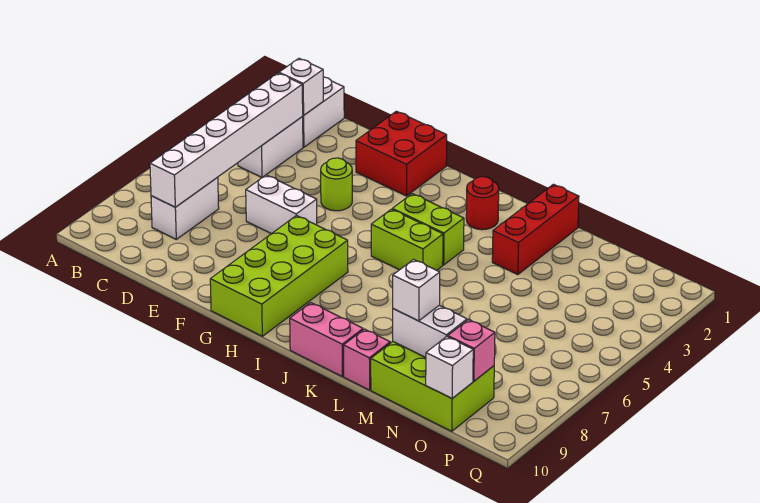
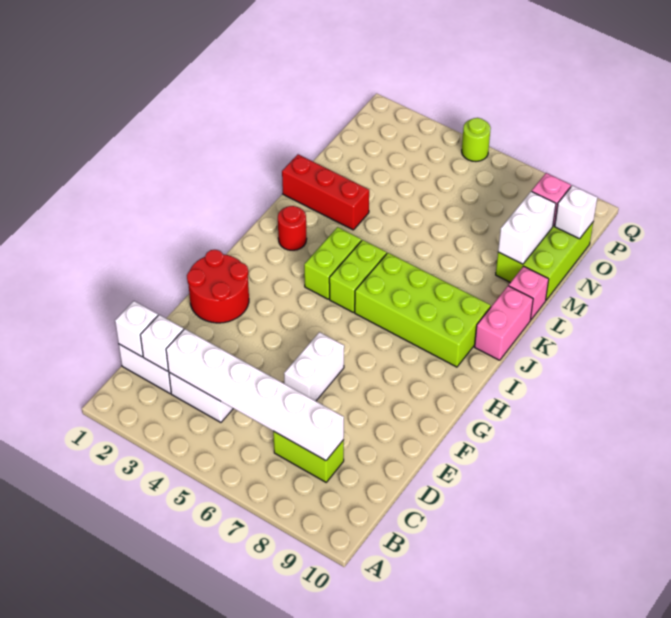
white brick C7:C8 level 1 -> lime brick C7:C8 level 1
red brick F1:G2 level 1 -> red round brick F1:G2 level 1
lime round brick F4 level 1 -> lime round brick Q5 level 1
lime brick G7:H10 level 1 -> lime brick I6:J9 level 1
white brick M9 level 3 -> white brick C1 level 2

